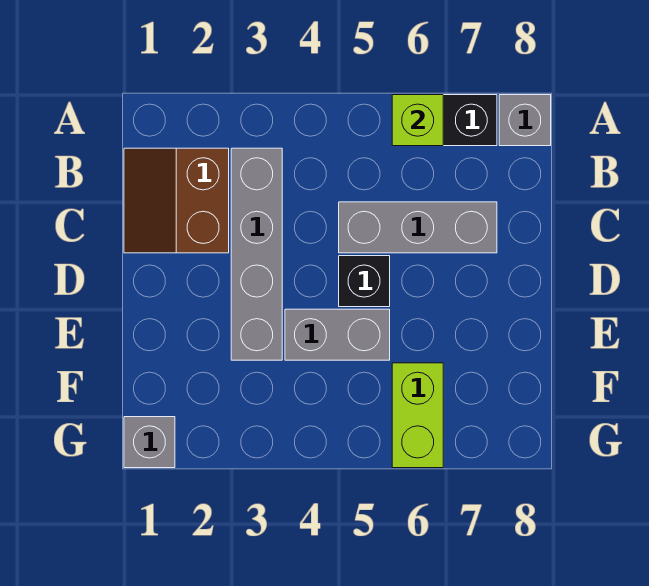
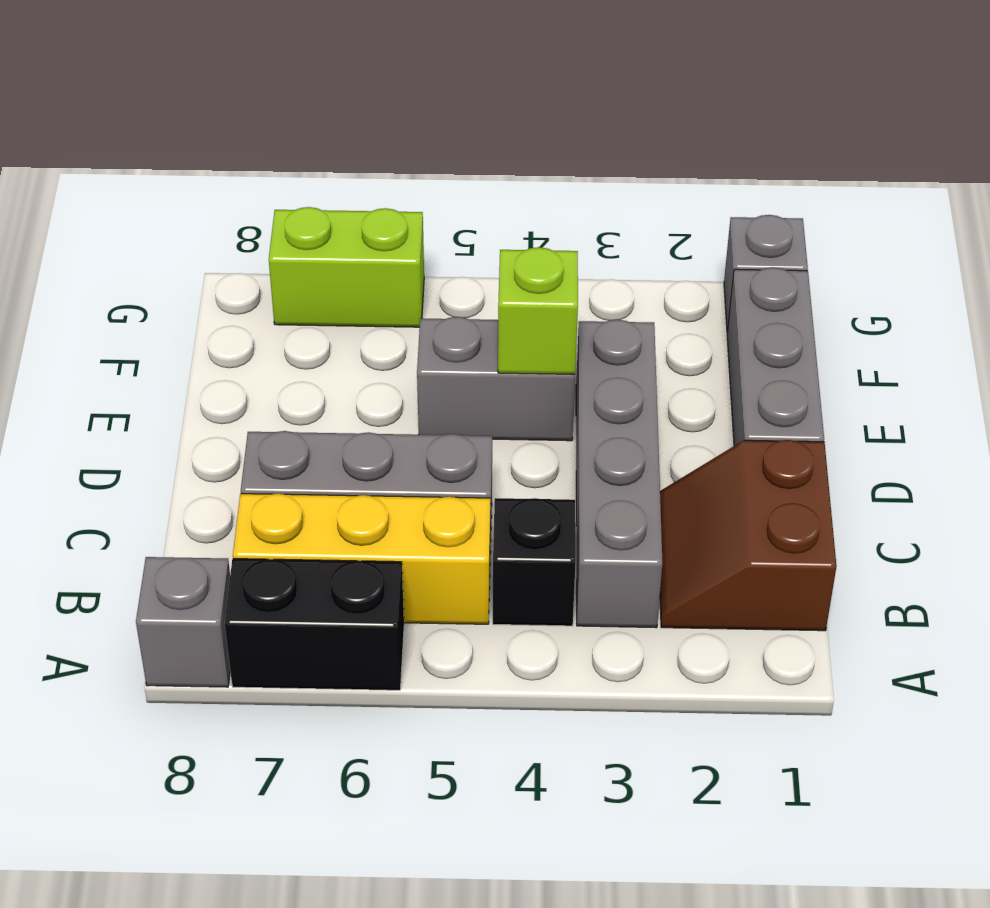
lime brick A6 level 2 -> lime brick E4 level 2
brown slope B1:C2 level 1 top 2 -> brown slope B1:C2 level 1 top 1
none -> yellow brick B5:B7 level 1
none -> grey brick D1:F1 level 1
black brick D5 level 1 -> black brick B4 level 1
lime brick F6:G6 level 1 -> lime brick G6:G7 level 1

